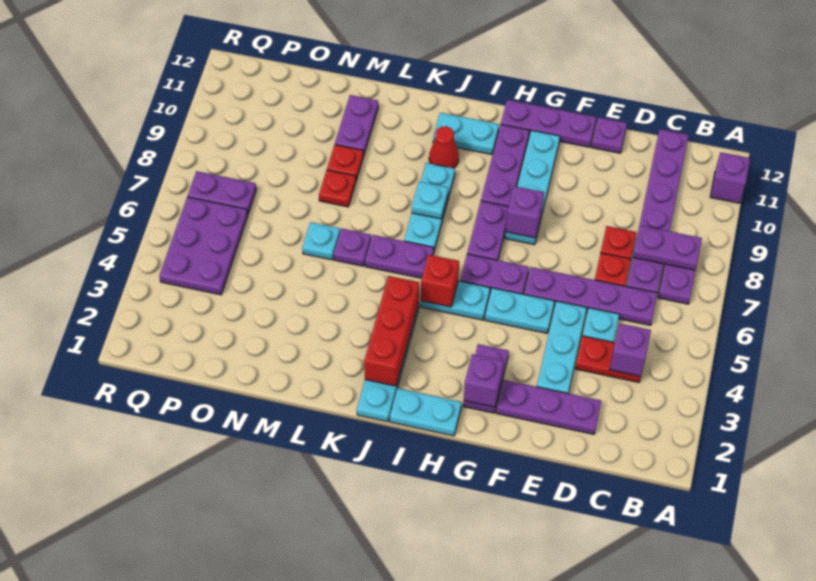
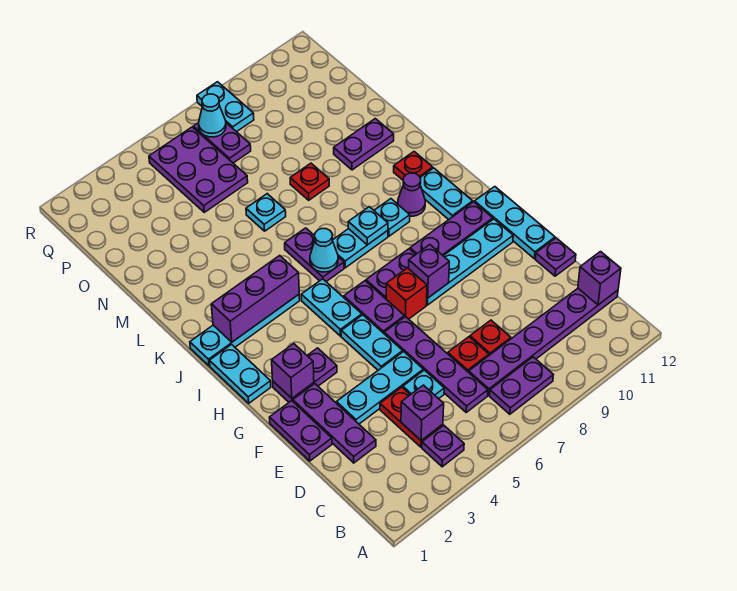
purple brick A11 level 1 -> purple brick C12 level 2
purple plate B8:C8 level 2 -> purple plate E1:F1 level 1
purple plate F12:H12 level 1 -> cyan plate F12:H12 level 1
red brick I5 level 2 -> red brick G7 level 1
red brick J2:J4 level 2 -> purple brick J2:J4 level 2
none -> cyan cone J6 level 2
red cone J10 level 1 -> purple cone J10 level 1
purple plate L6 level 1 -> purple plate B4 level 1
red plate M9 level 1 -> red plate K11 level 1
purple plate P4:Q6 level 1 -> purple plate O5:Q6 level 1
none -> cyan cone Q7 level 2
none -> cyan plate Q8:R8 level 1

